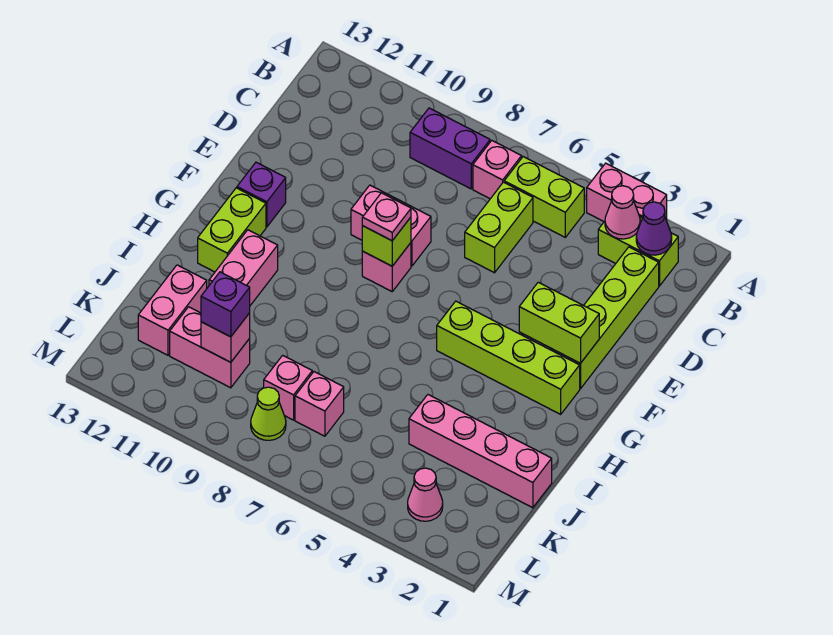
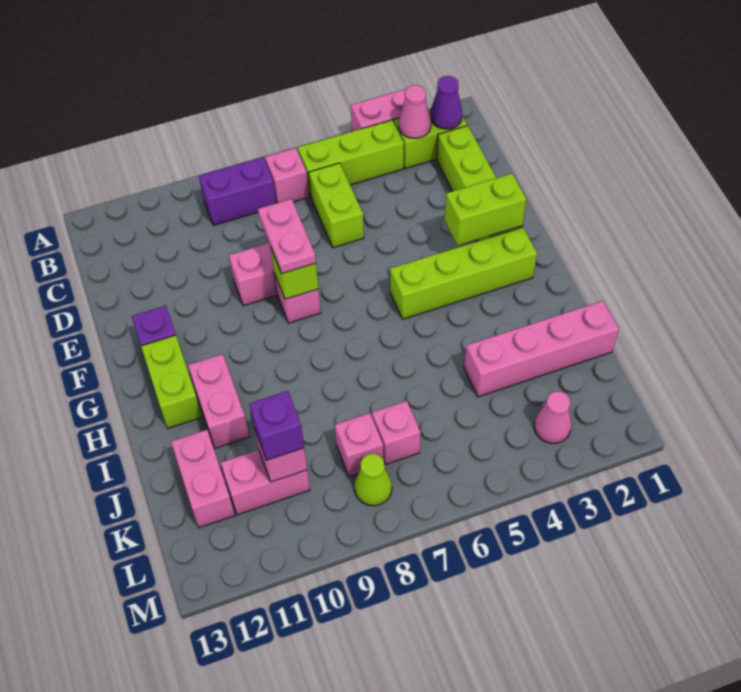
lime brick B5:B6 level 1 -> lime brick B4:B6 level 1
pink plate F8 level 3 -> pink plate E8:F8 level 3

